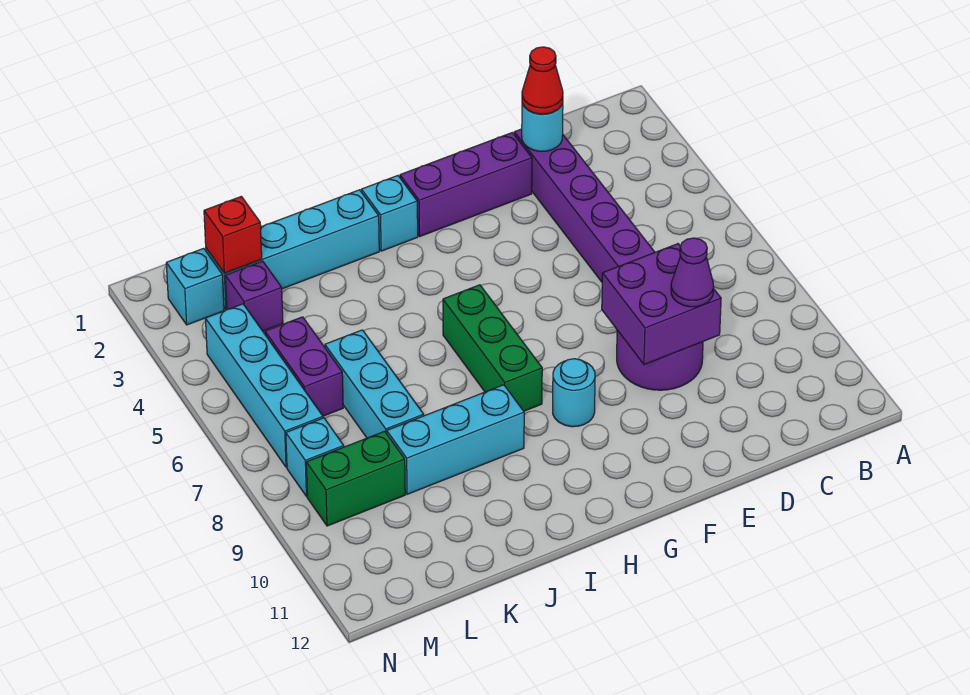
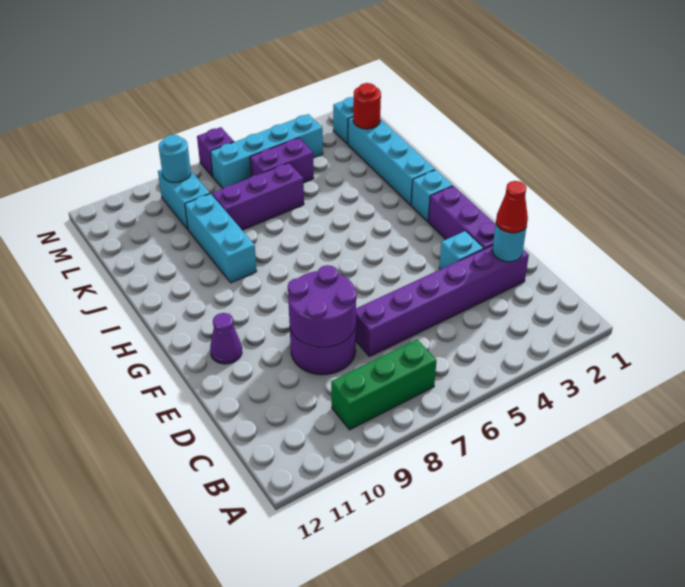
purple brick D8:E9 level 2 -> purple round brick D8:E9 level 2
purple cone D9 level 3 -> purple cone F11 level 1
cyan round brick G9 level 1 -> cyan round brick M9 level 2
green brick H6:H8 level 1 -> green brick B7:B9 level 1
cyan brick K6:K8 level 1 -> purple brick K6:K8 level 1
red brick L2 level 2 -> red round brick L2 level 2
purple brick L3 level 1 -> purple brick N7 level 1
green brick L9:M9 level 1 -> cyan brick L9:M9 level 1
cyan brick M8 level 1 -> cyan brick E3 level 1

